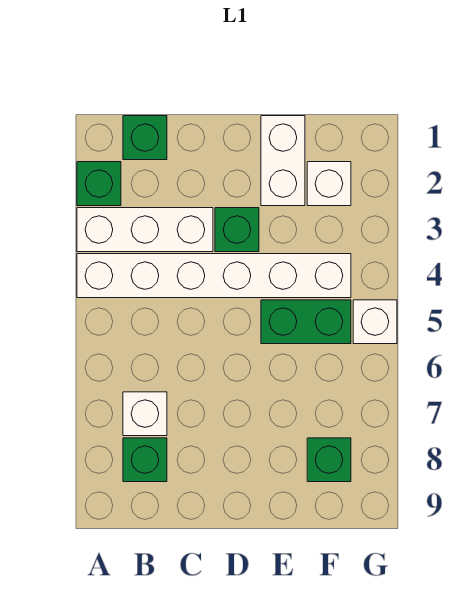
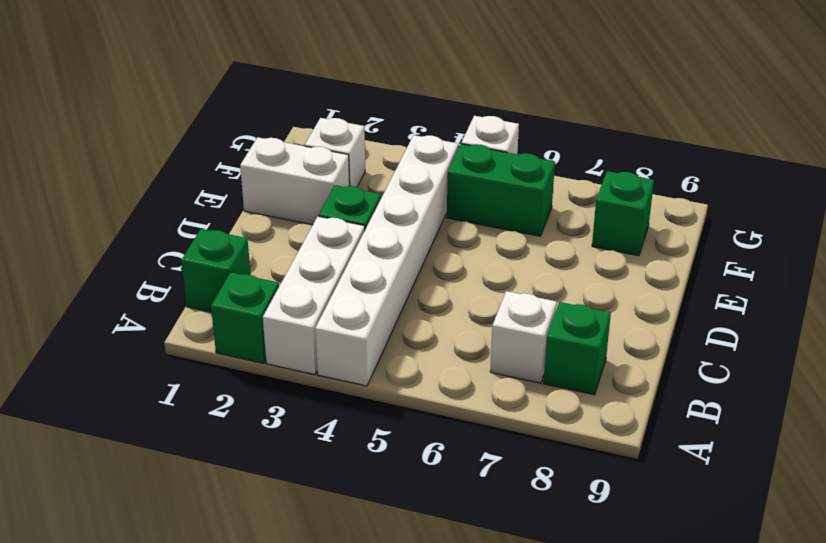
green brick E5:F5 level 1 -> green brick F5:F6 level 1

